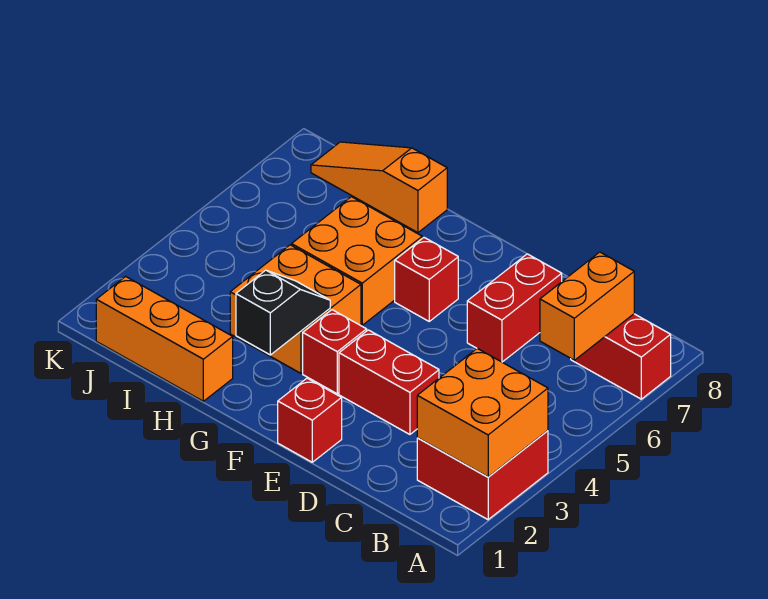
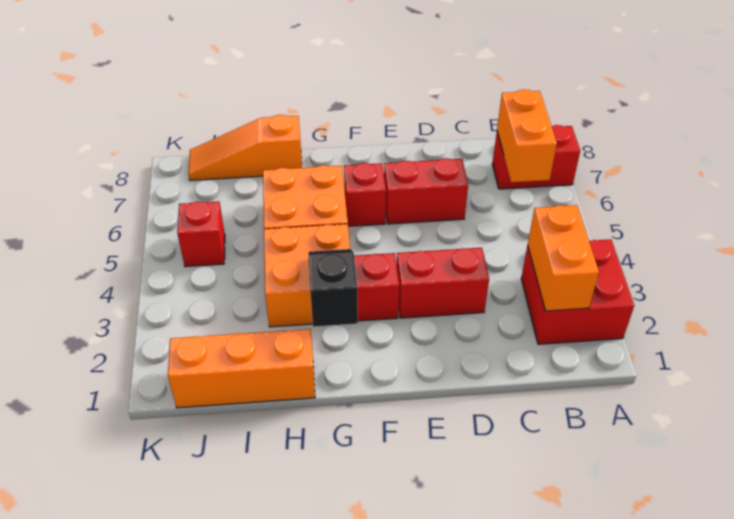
orange brick A2:B3 level 2 -> orange brick B2:B3 level 2
red brick D6:D7 level 1 -> red brick D6:E6 level 1
red brick E1 level 1 -> red brick J5 level 1

